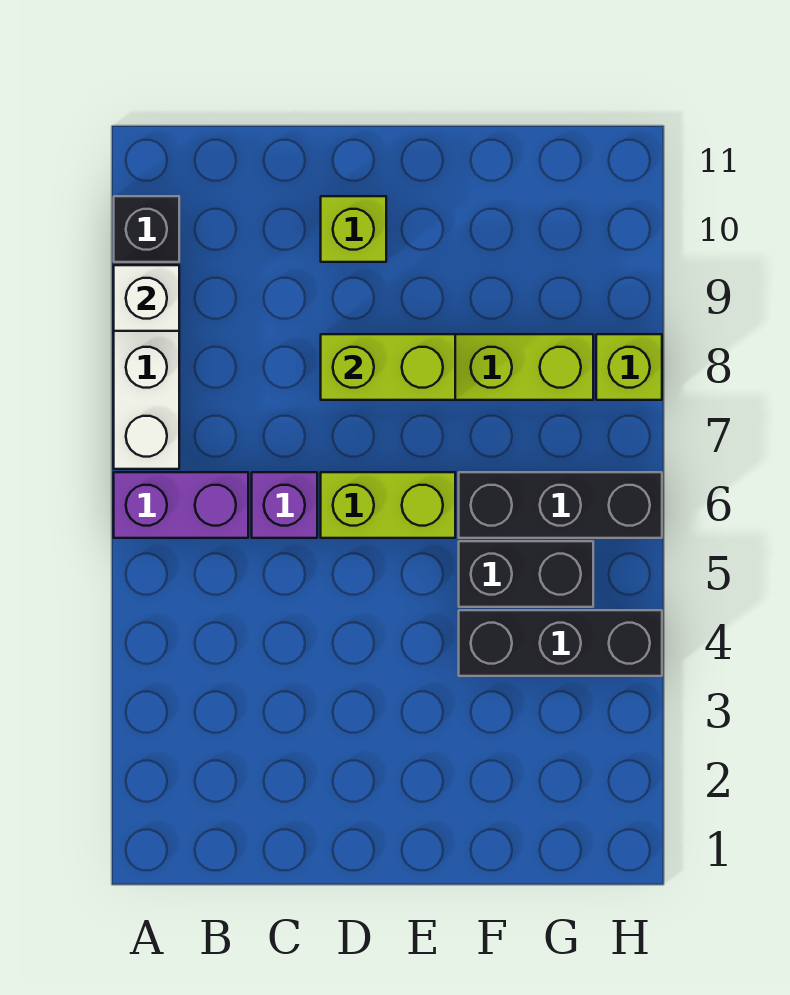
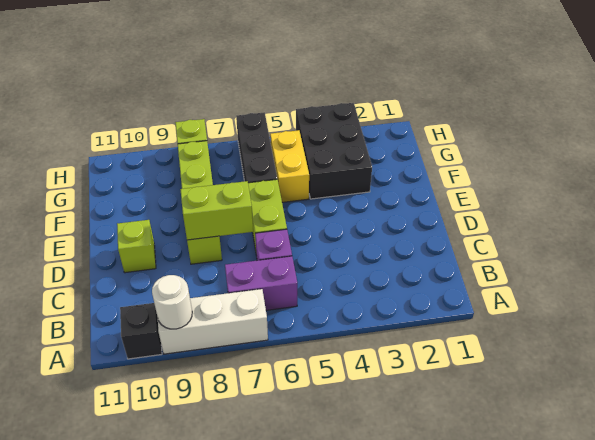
purple brick A6:B6 level 1 -> purple brick B6:B7 level 1
white brick A9 level 2 -> white round brick A9 level 2
lime brick D8:E8 level 2 -> lime brick D7:D8 level 2
black brick F4:H4 level 1 -> black brick F3:H4 level 1
black brick F5:G5 level 1 -> yellow brick F5:G5 level 1

